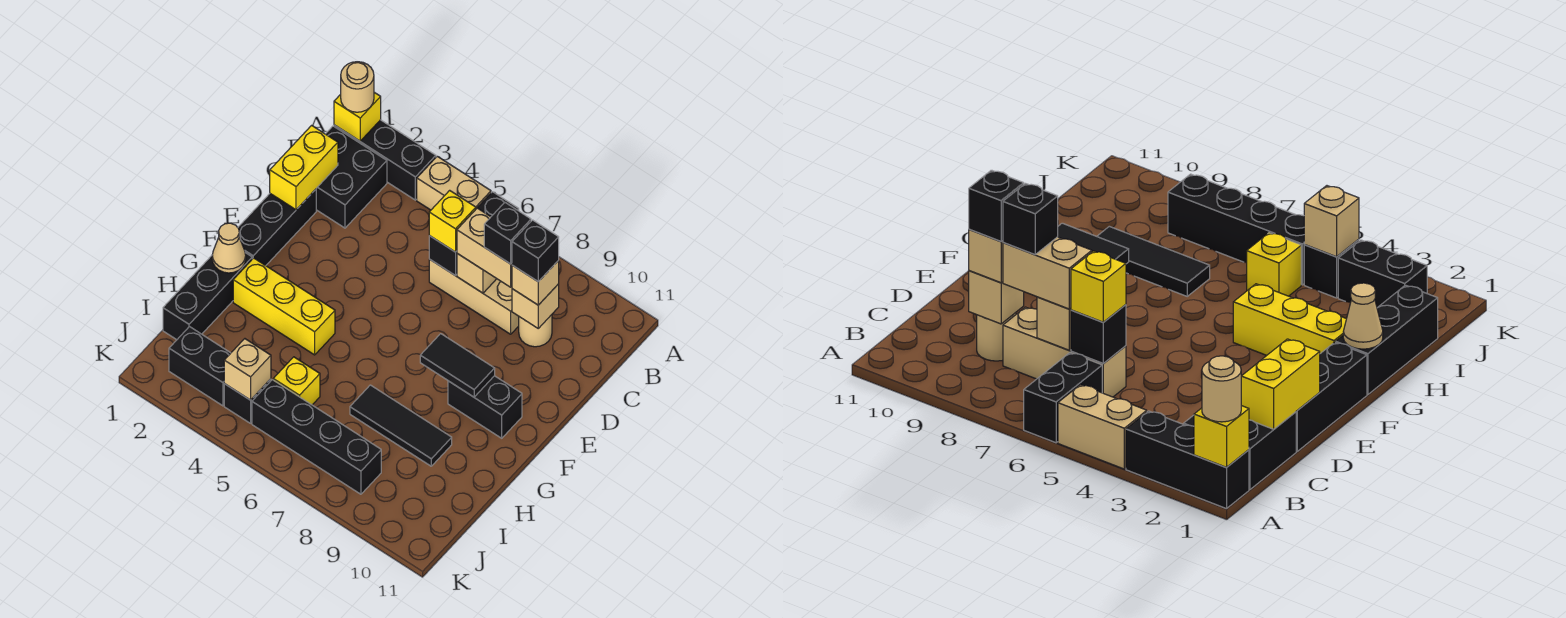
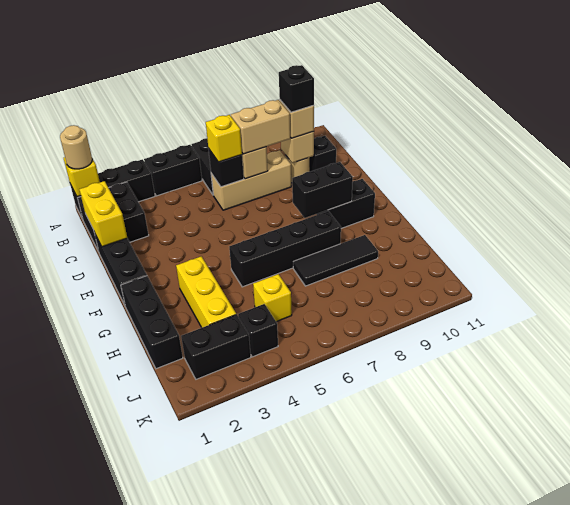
tan brick A4:A5 level 1 -> black brick A4:A5 level 1
black brick C8 level 4 -> black brick C10 level 1
black tile F8:F9 level 2 -> black brick F8:F9 level 2
tan cone G1 level 2 -> none
yellow brick G2:G4 level 1 -> yellow brick G3:I3 level 1
tan brick J4 level 2 -> none
black brick J5:J8 level 1 -> black brick G5:G8 level 1

